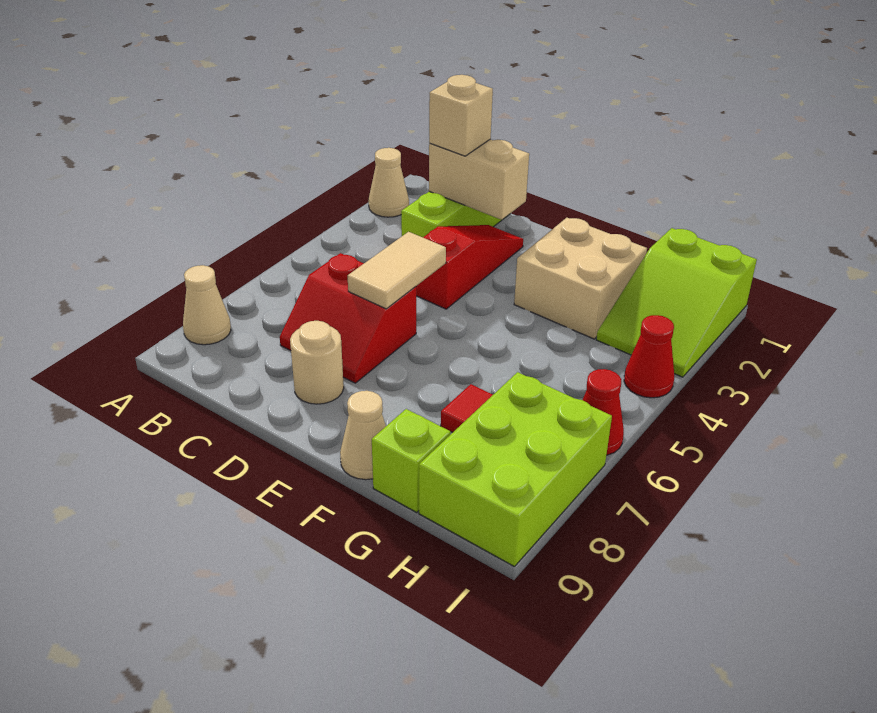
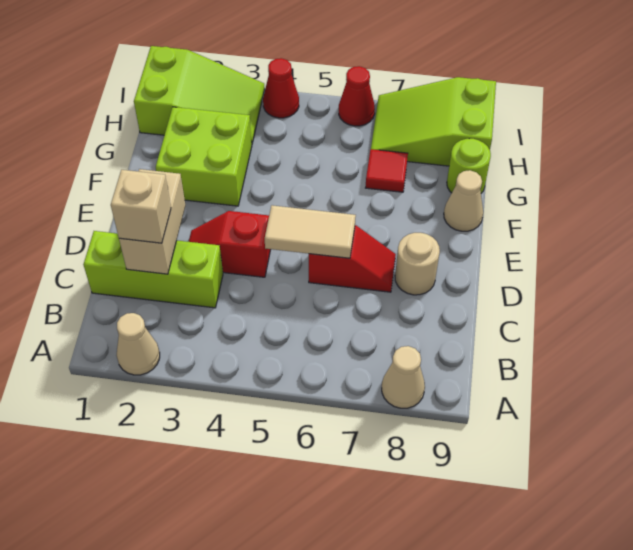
red slope C6:D7 level 1 top 6 -> red slope D6:D7 level 1 top 6
red slope D2:D4 level 1 top 4 -> red slope D3:D4 level 1 top 4
tan brick F2:G3 level 1 -> lime brick F2:G3 level 1
lime brick G9 level 1 -> lime round brick G9 level 1
lime brick H7:I9 level 1 -> lime slope H7:I9 level 1 top 9

